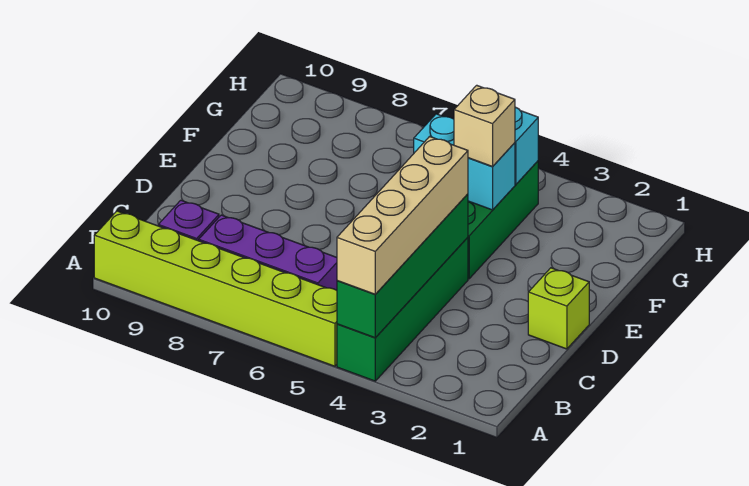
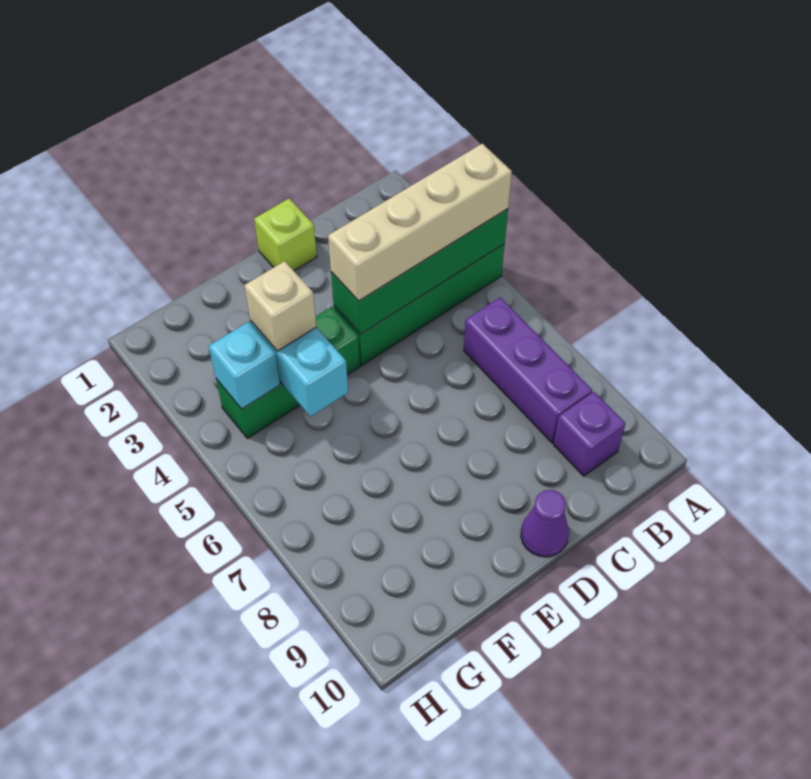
lime brick A5:A10 level 1 -> none
none -> purple cone D10 level 1

